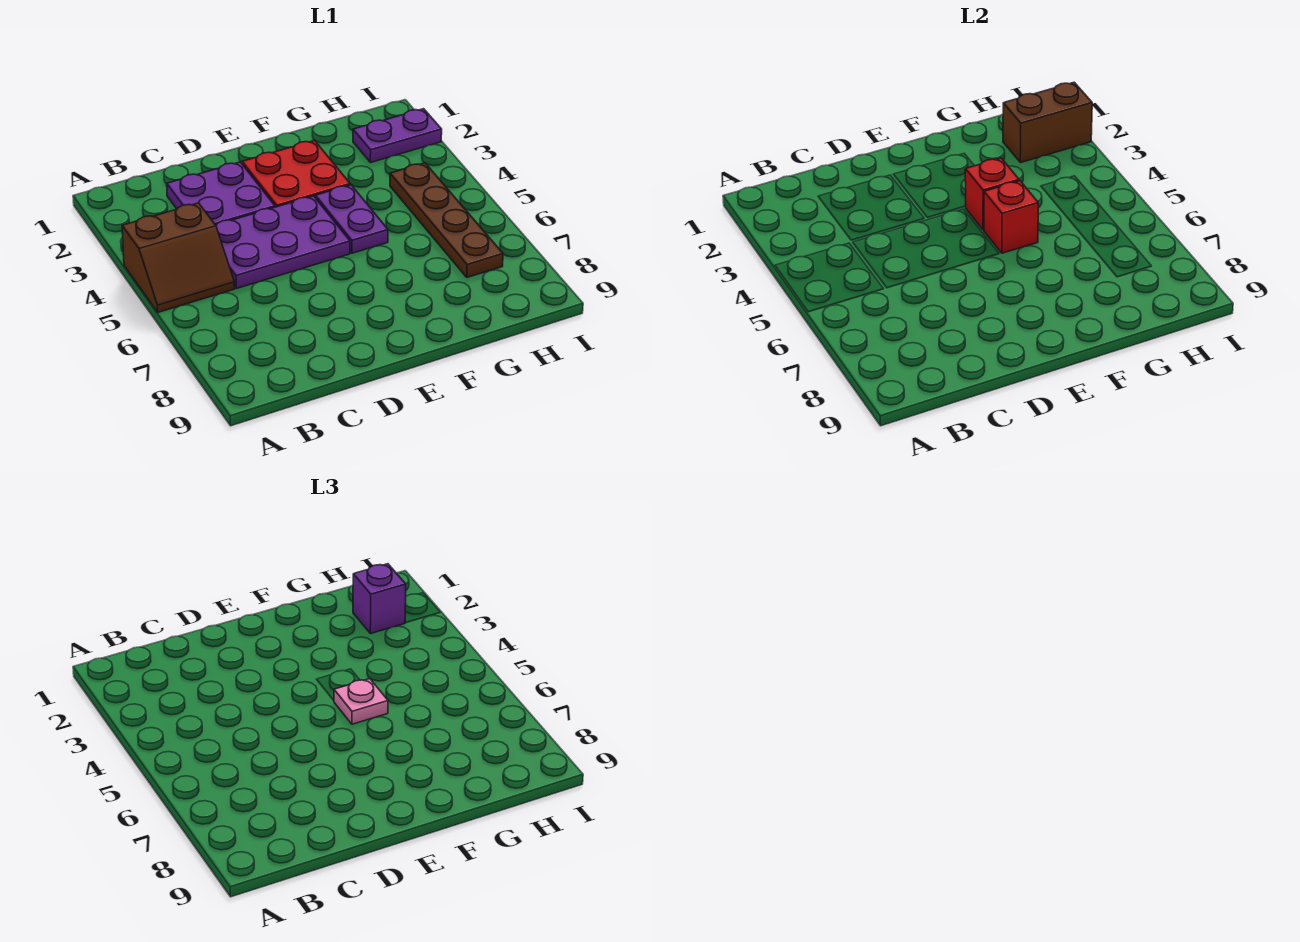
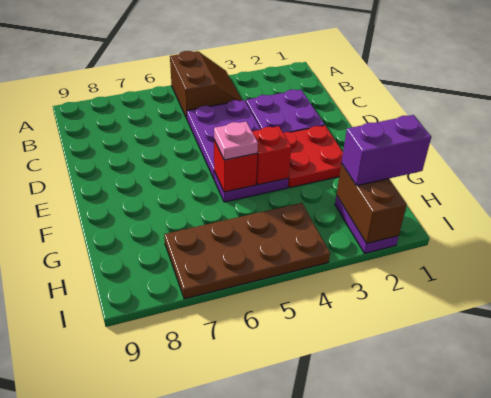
brown slope A4:B5 level 1 top 4 -> brown slope A4:B5 level 1 top 5
purple brick H2 level 3 -> purple brick H1:H2 level 3
brown plate H4:H7 level 1 -> brown plate H4:I7 level 1

